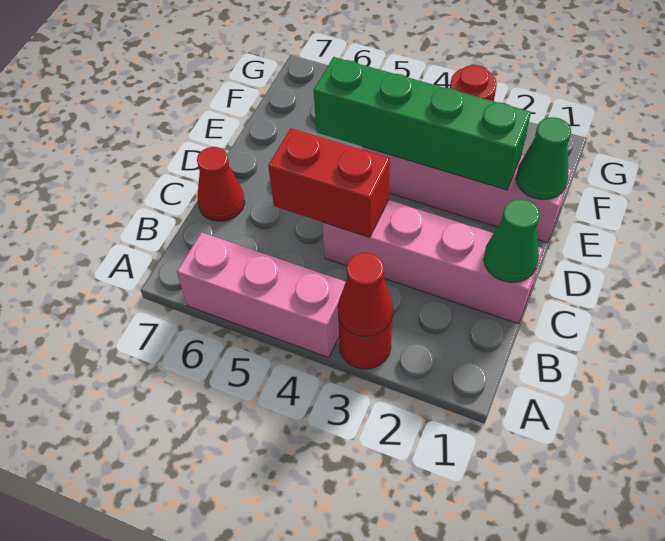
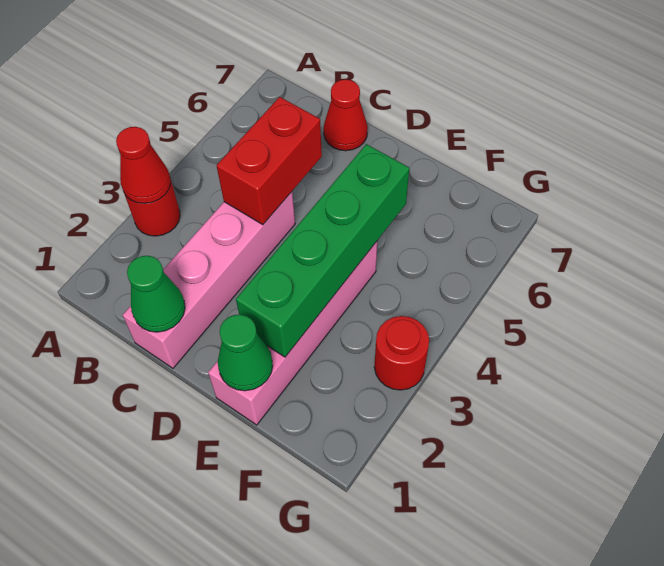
pink brick A4:A6 level 1 -> none

